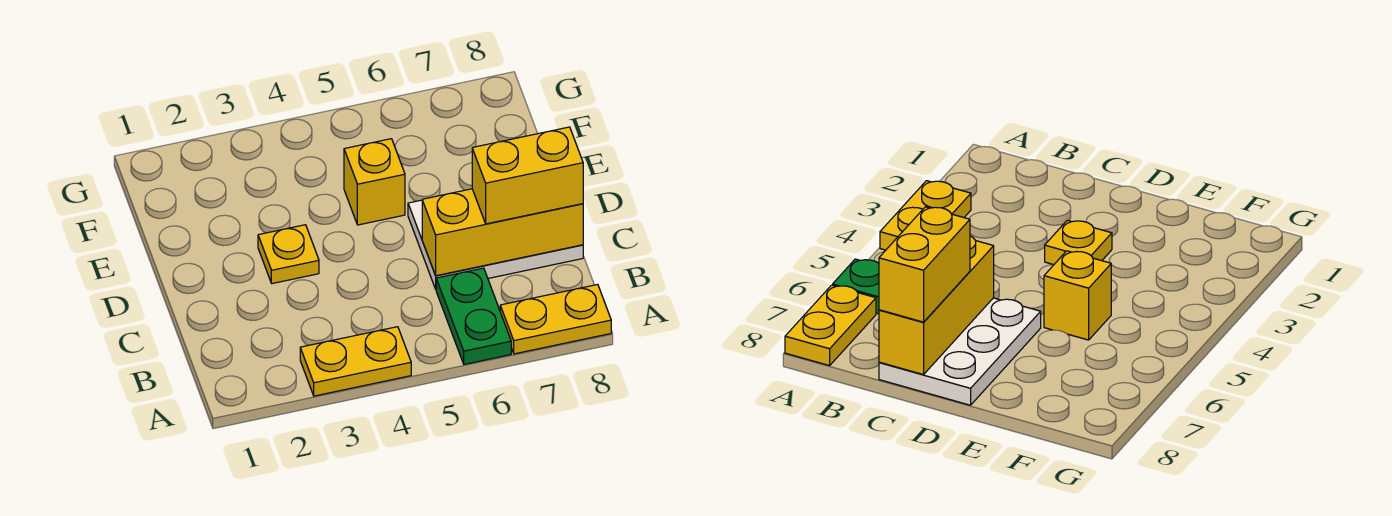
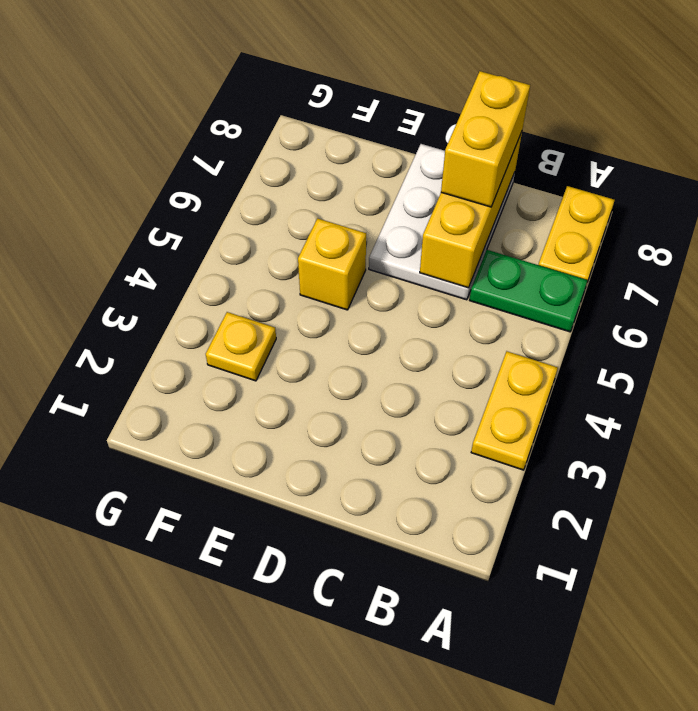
yellow plate D3 level 1 -> yellow plate F3 level 1

